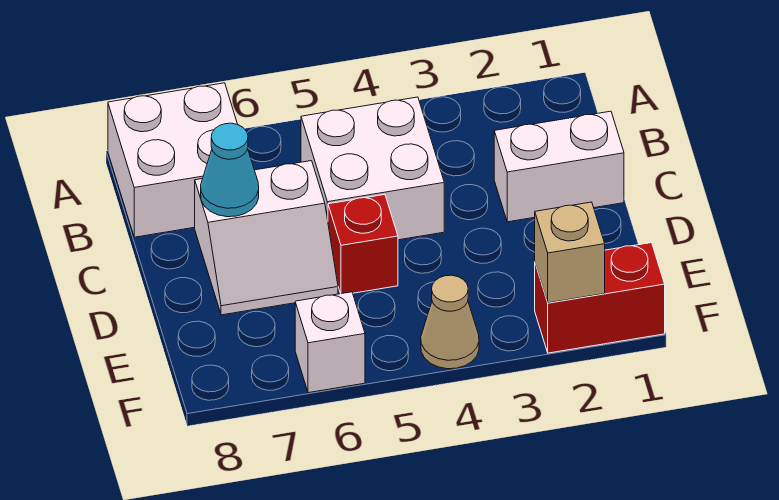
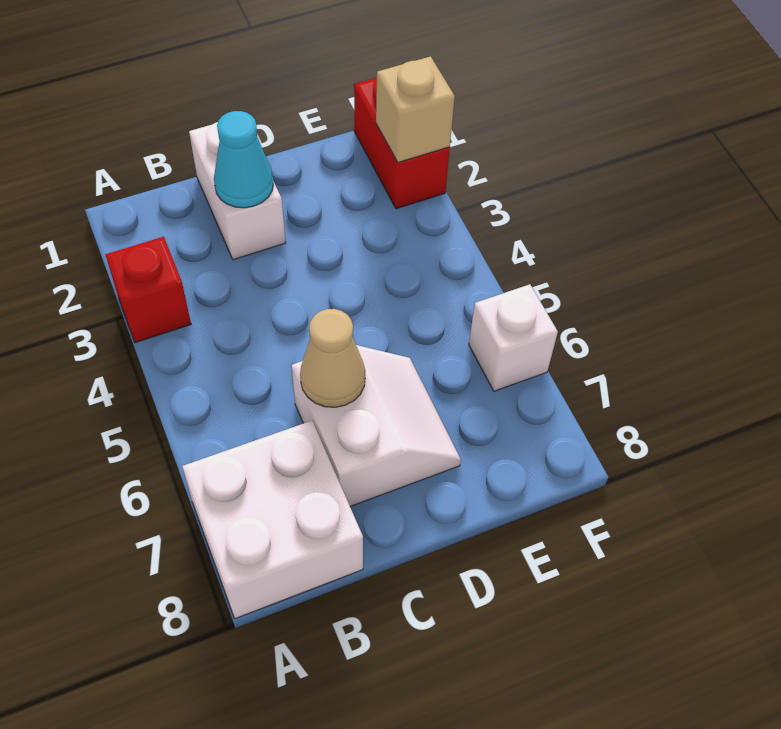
white brick B4:C5 level 1 -> none
cyan cone C7 level 2 -> cyan cone C2 level 2
red brick D5 level 1 -> red brick A3 level 1
tan cone F4 level 1 -> tan cone C6 level 2

